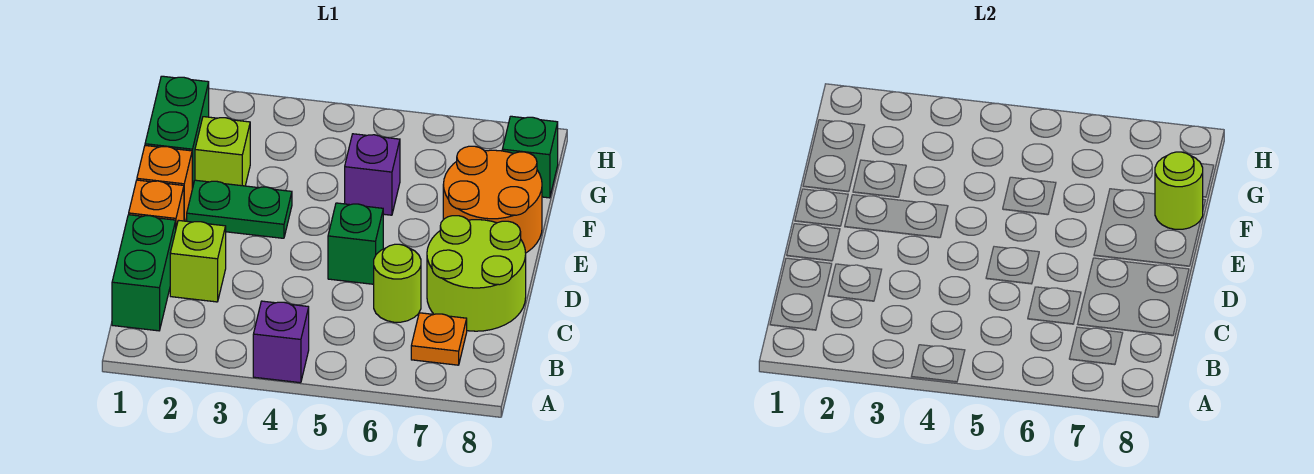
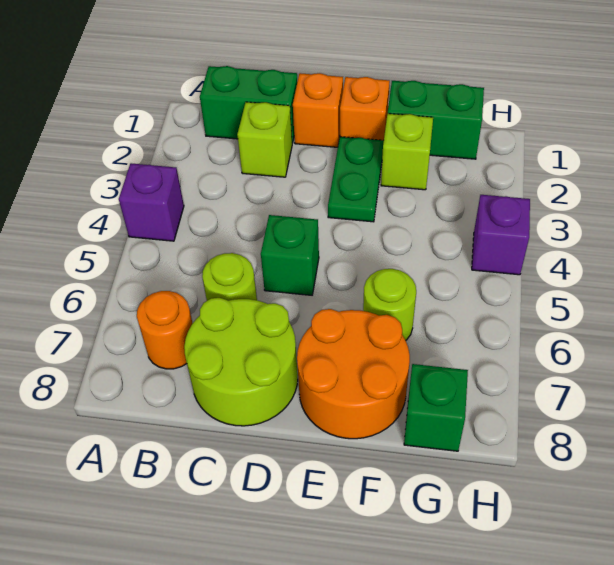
orange plate B7 level 1 -> orange round brick B7 level 1
purple brick F5 level 1 -> purple brick H4 level 1
lime round brick F8 level 2 -> lime round brick F6 level 1

